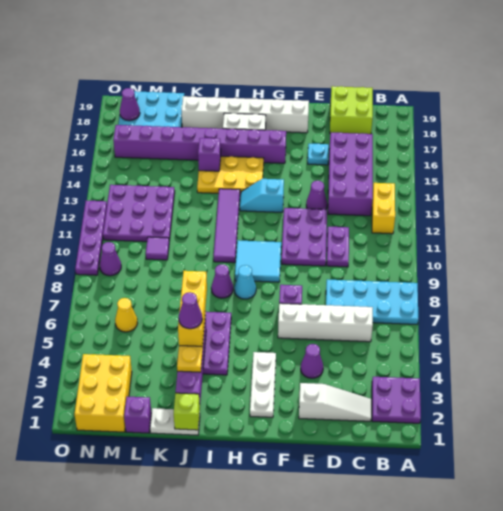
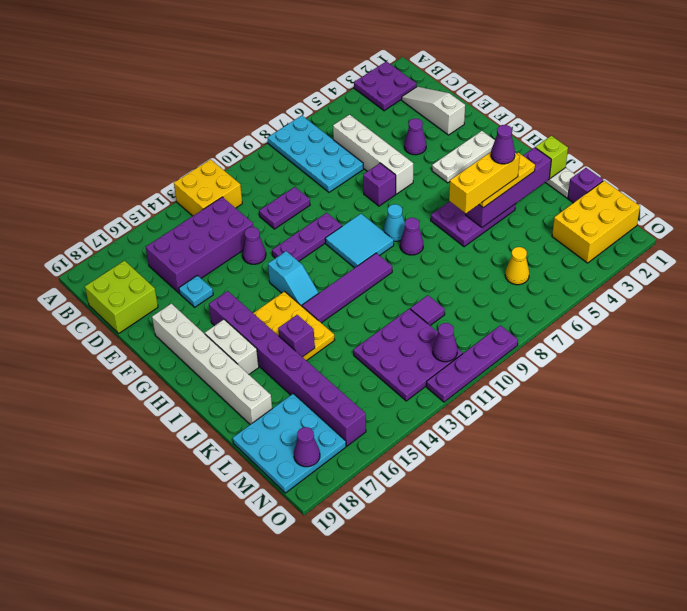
yellow brick B12:B13 level 1 -> yellow brick A12:B13 level 1
purple plate E10:F12 level 1 -> purple plate F10:F12 level 1
purple cone N9 level 1 -> purple cone N11 level 2

